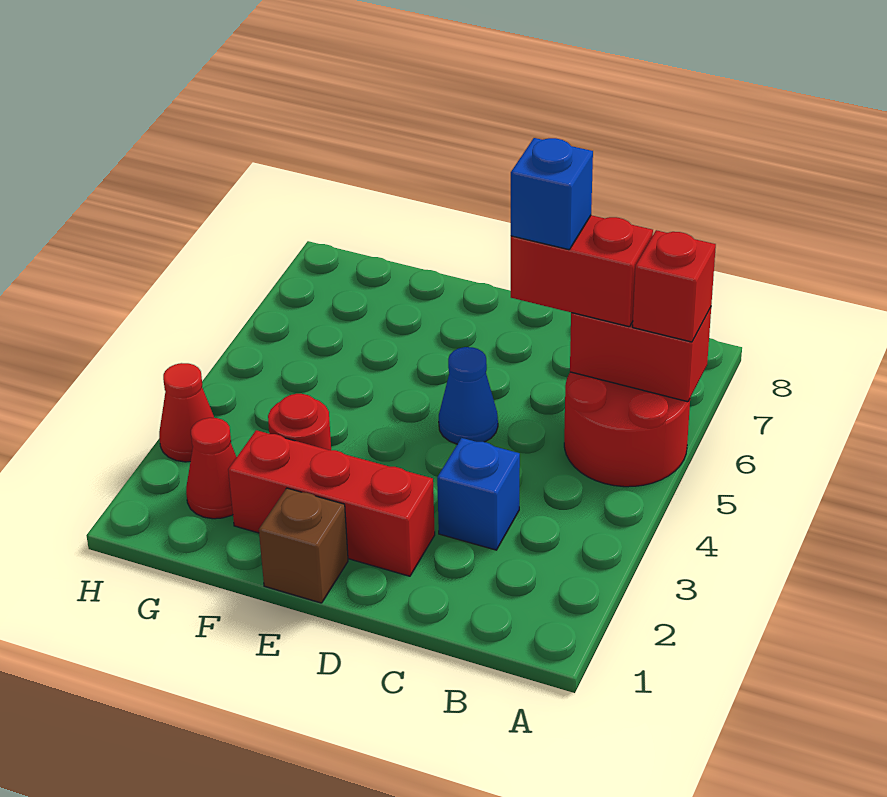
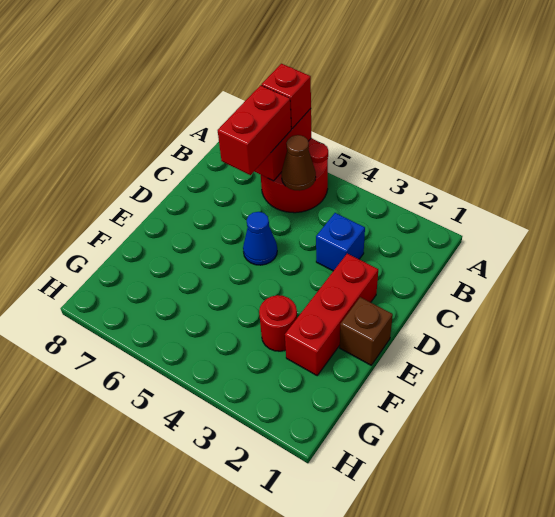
none -> brown cone B5 level 2
blue brick C6 level 4 -> none
red cone G2 level 1 -> none
red cone H3 level 1 -> none

